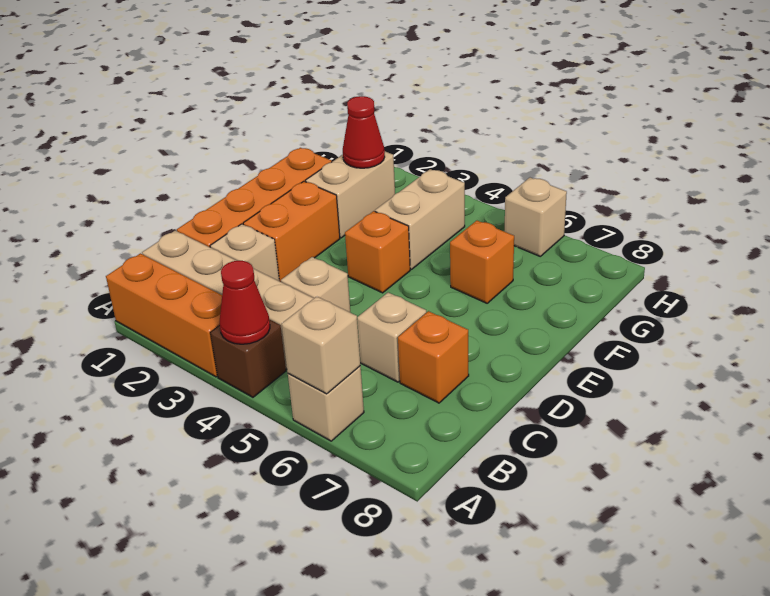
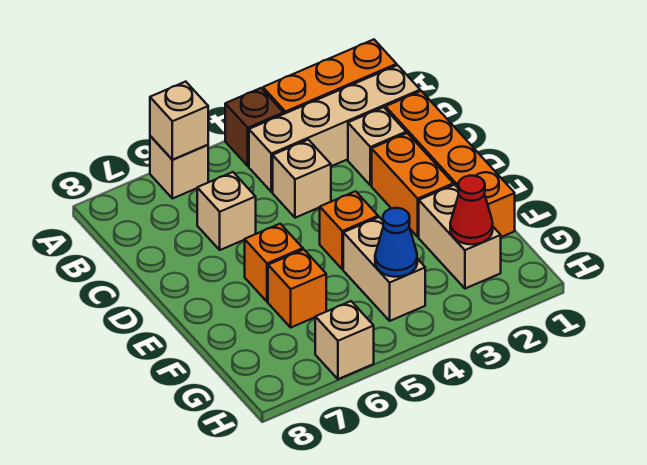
red cone A4 level 2 -> none
orange brick C7 level 1 -> orange brick E6 level 1
none -> blue cone G4 level 2

